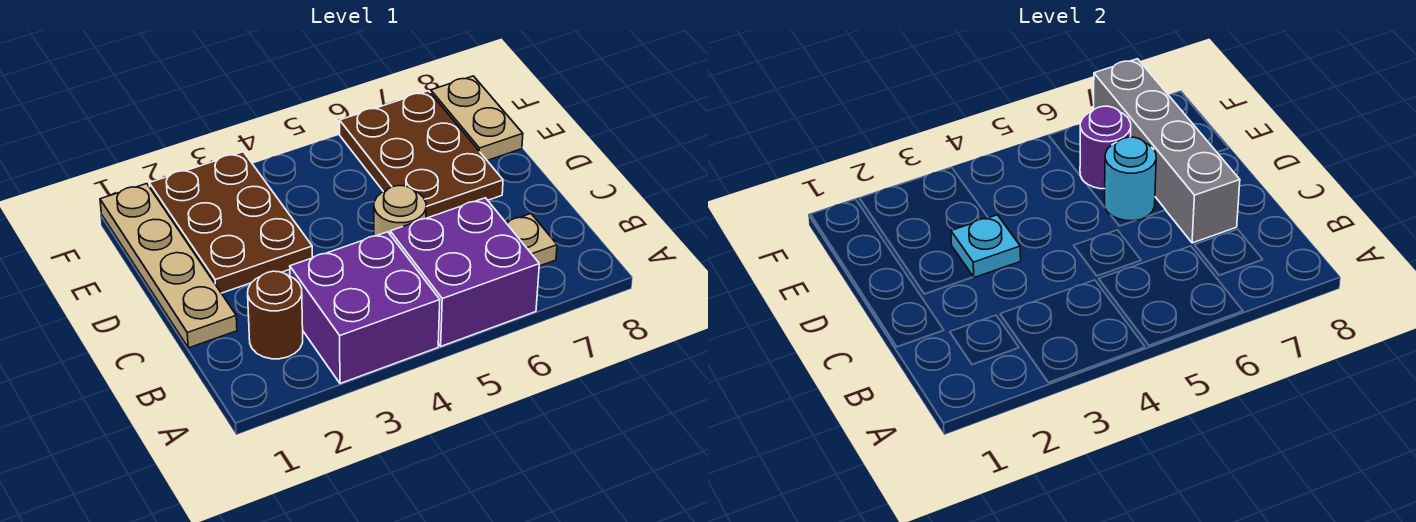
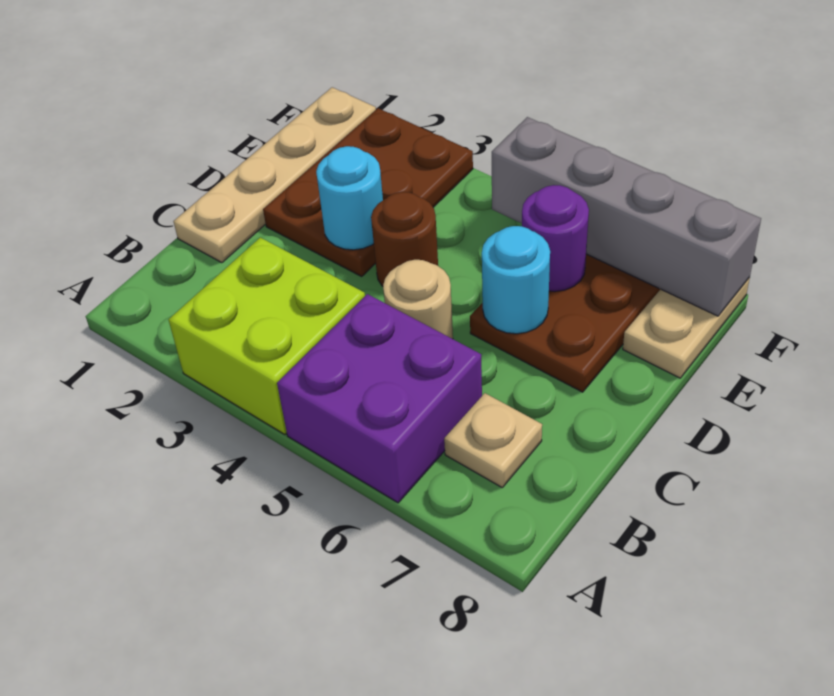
purple brick A3:B4 level 1 -> lime brick A3:B4 level 1
brown round brick B2 level 1 -> brown round brick D4 level 1
grey brick C7:F7 level 2 -> grey brick F5:F8 level 2
cyan plate D3 level 2 -> cyan round brick D3 level 2

